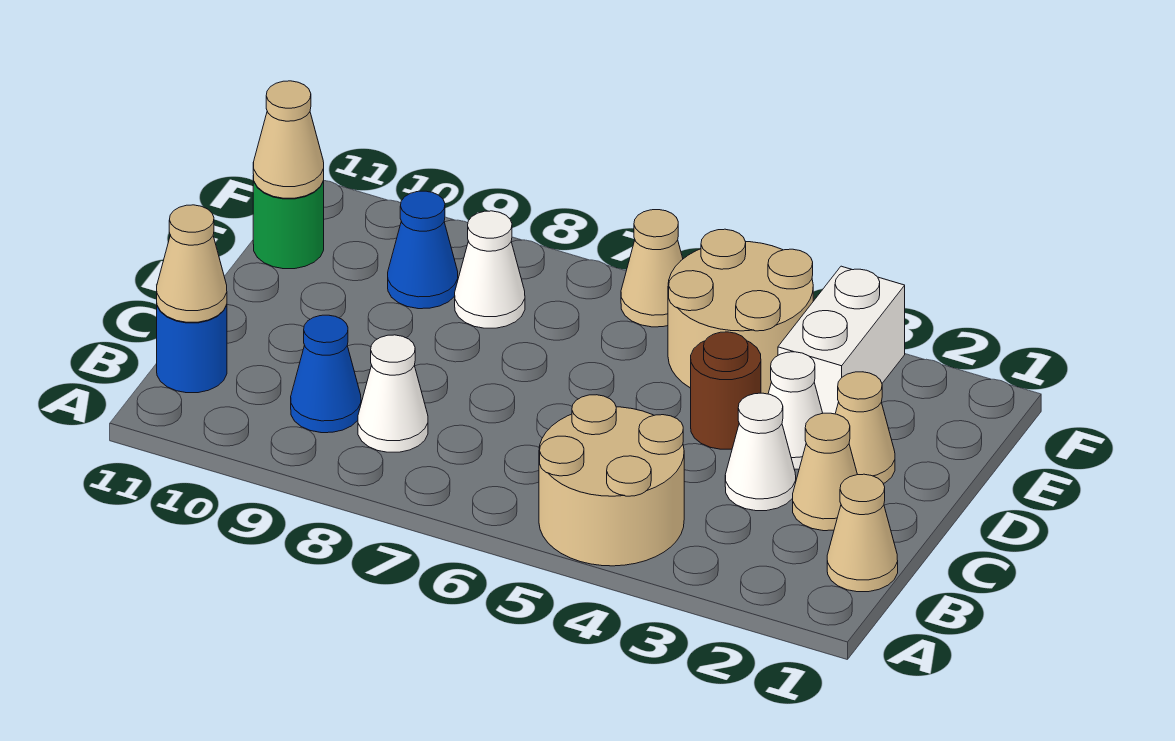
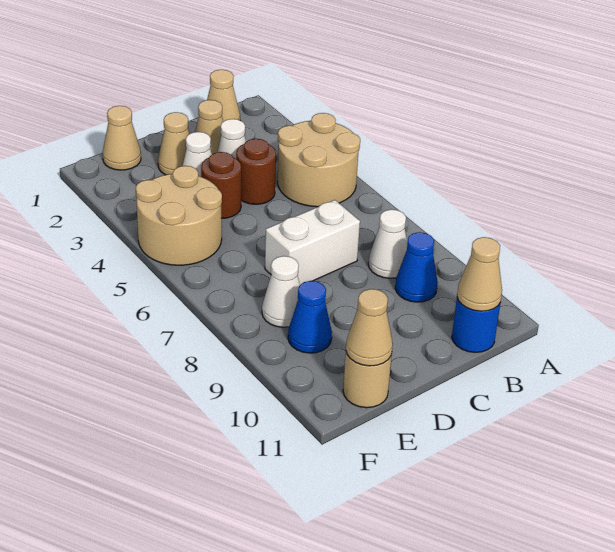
none -> brown round brick C4 level 1
white brick E3:F3 level 1 -> white brick C7:D7 level 1
green round brick E11 level 1 -> tan round brick E11 level 1
tan cone F6 level 1 -> tan cone E1 level 1

